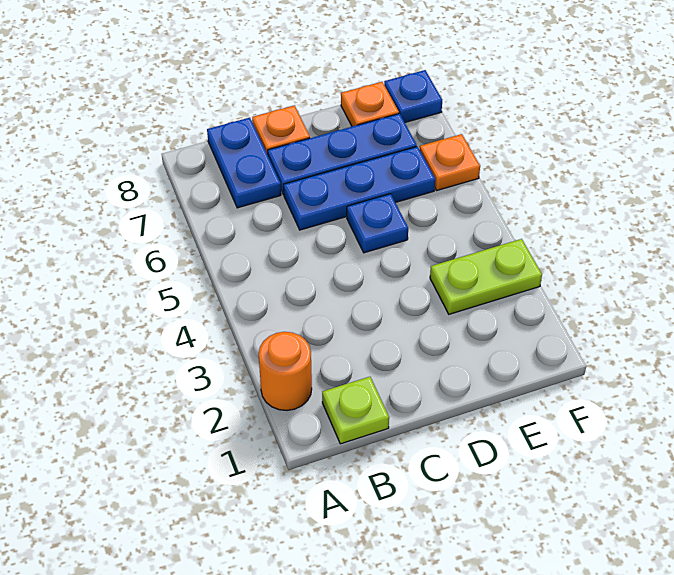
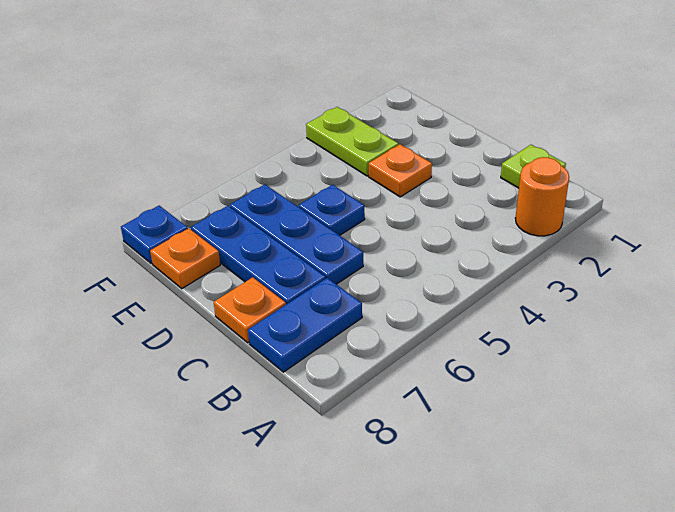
orange plate F6 level 1 -> orange plate D3 level 1

